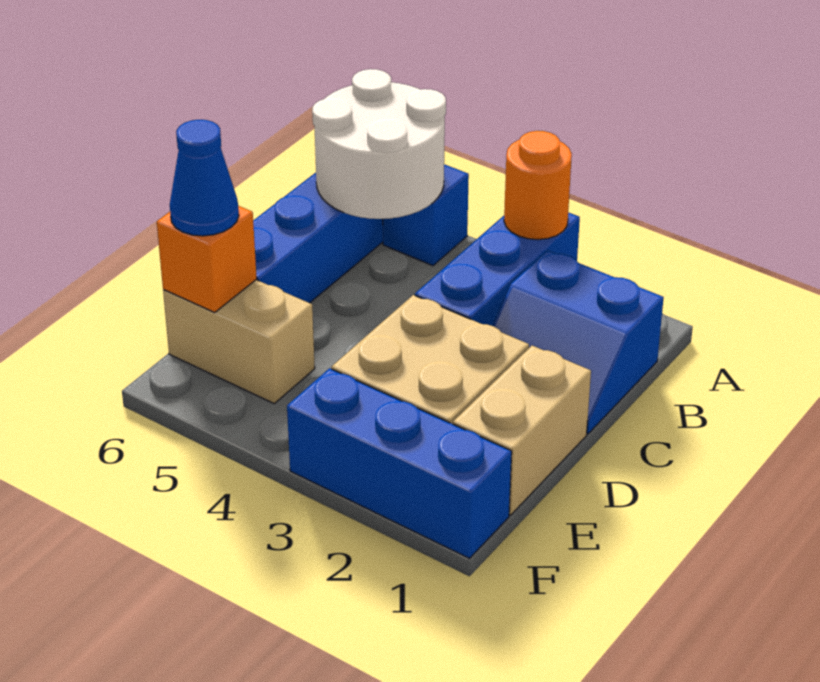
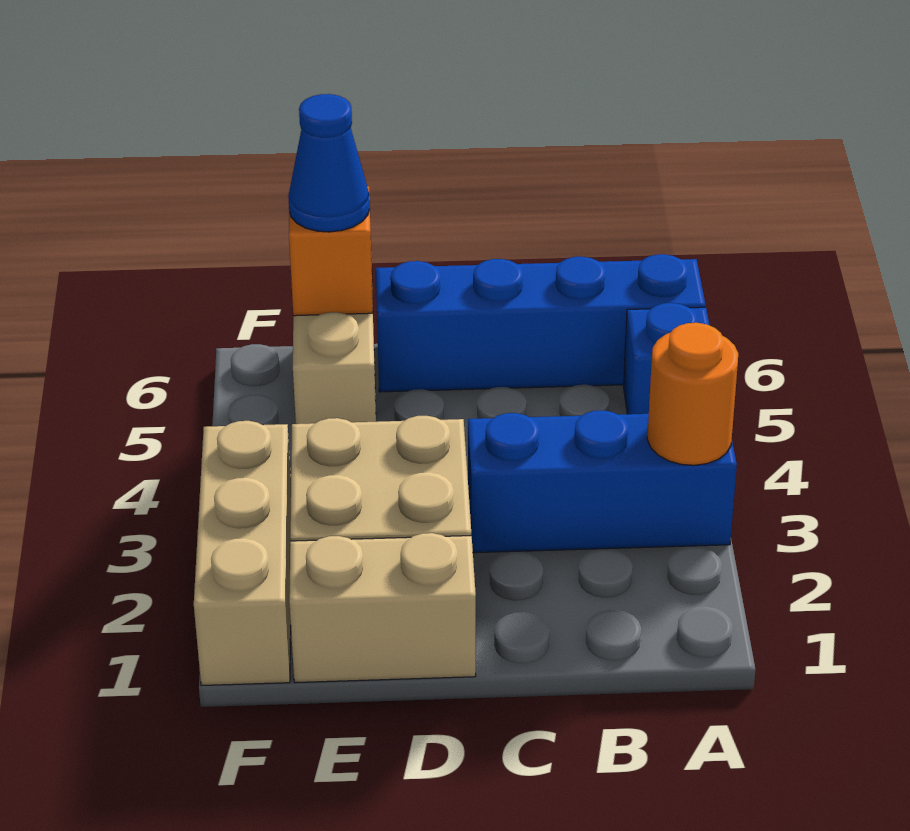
white round brick A5:B6 level 2 -> none
blue slope B1:C2 level 1 top B -> none
blue brick F1:F3 level 1 -> tan brick F1:F3 level 1

